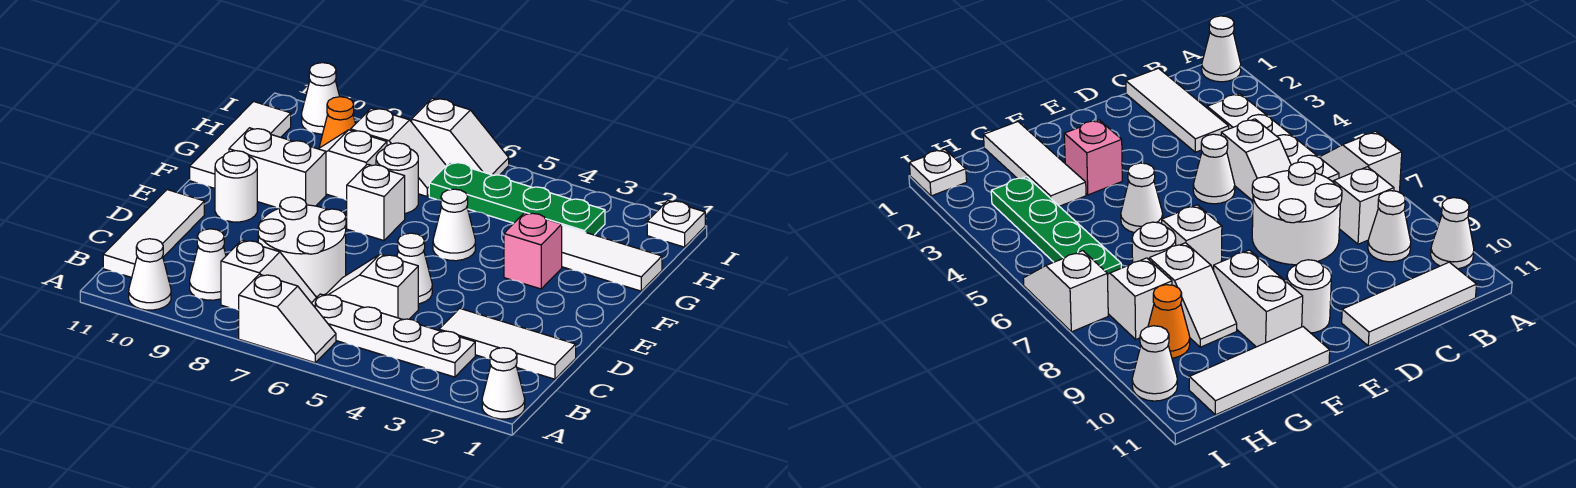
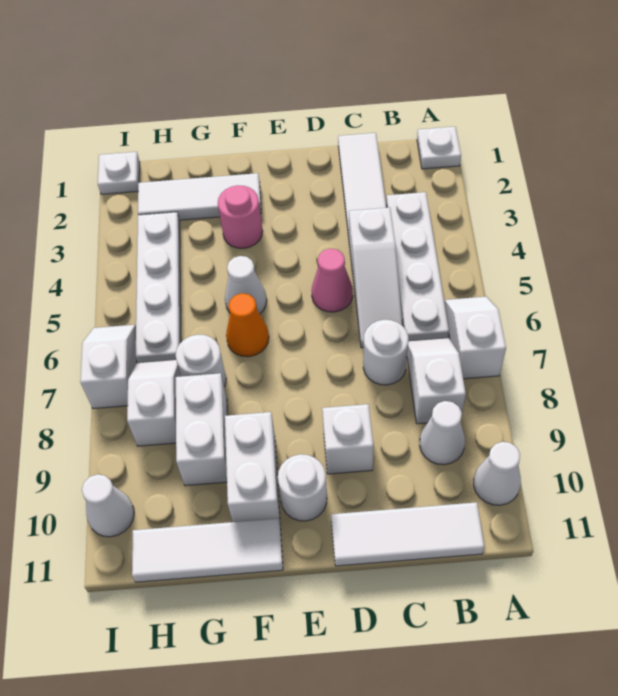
white cone A1 level 1 -> white plate A1 level 1
white slope C5:C6 level 1 top 5 -> white slope C4:C6 level 1 top 4
white round brick C7:D8 level 1 -> white round brick C7 level 1
white cone D5 level 1 -> pink cone D5 level 1
pink brick F3 level 1 -> pink round brick F3 level 1
white brick F7 level 1 -> white brick D9 level 1
white tile G1:G3 level 1 -> white tile F2:H2 level 1
white slope G8:G9 level 1 top 8 -> white brick G8:G9 level 1
green plate H3:H6 level 1 -> white plate H3:H6 level 1
orange cone H9 level 1 -> orange cone F6 level 1

